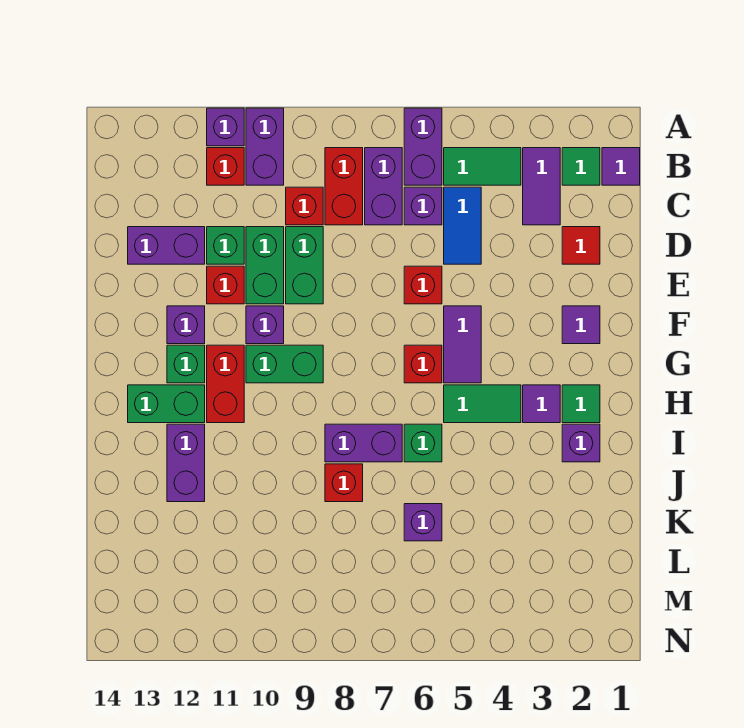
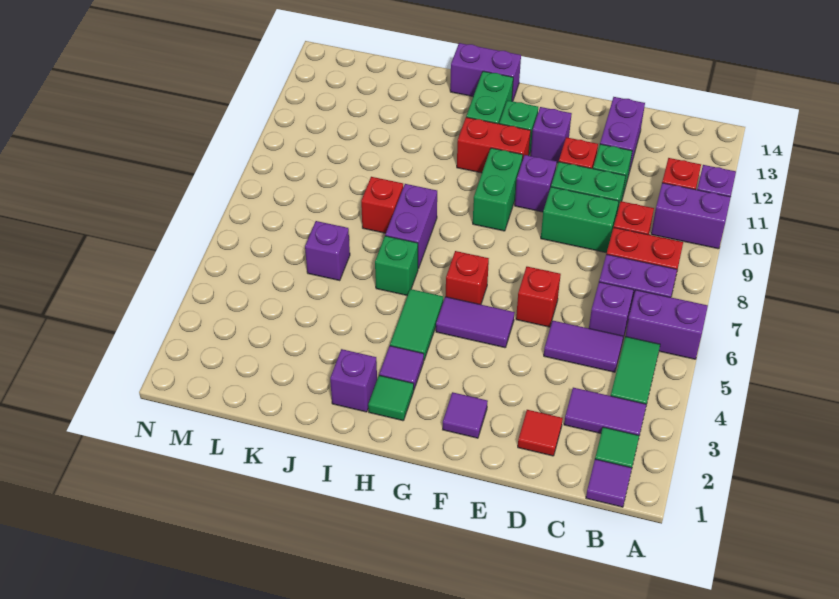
blue tile C5:D5 level 1 -> purple tile C5:D5 level 1
purple brick I12:J12 level 1 -> purple brick H14:I14 level 1

